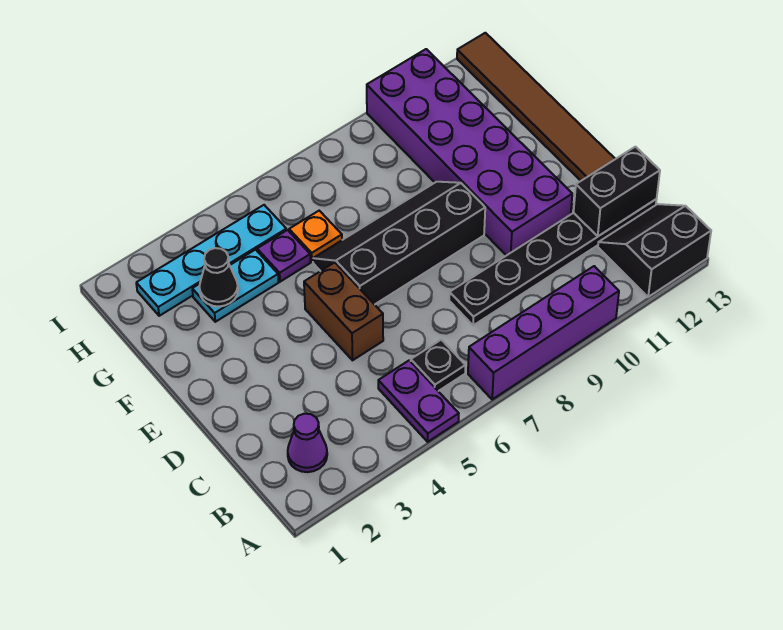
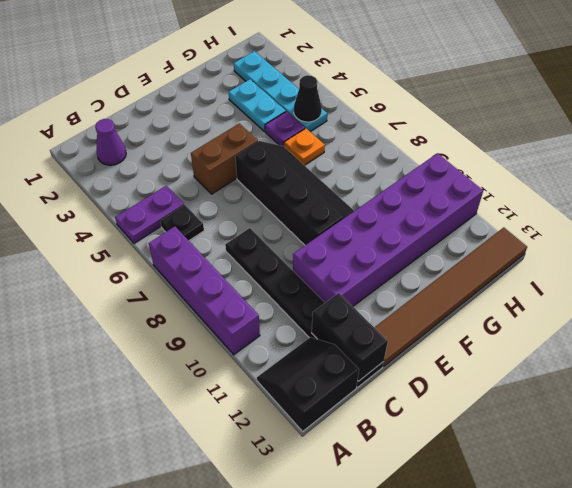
black slope A12:B13 level 1 top A -> black slope A12:B13 level 1 top 13
black cone G3 level 2 -> black cone H5 level 2

